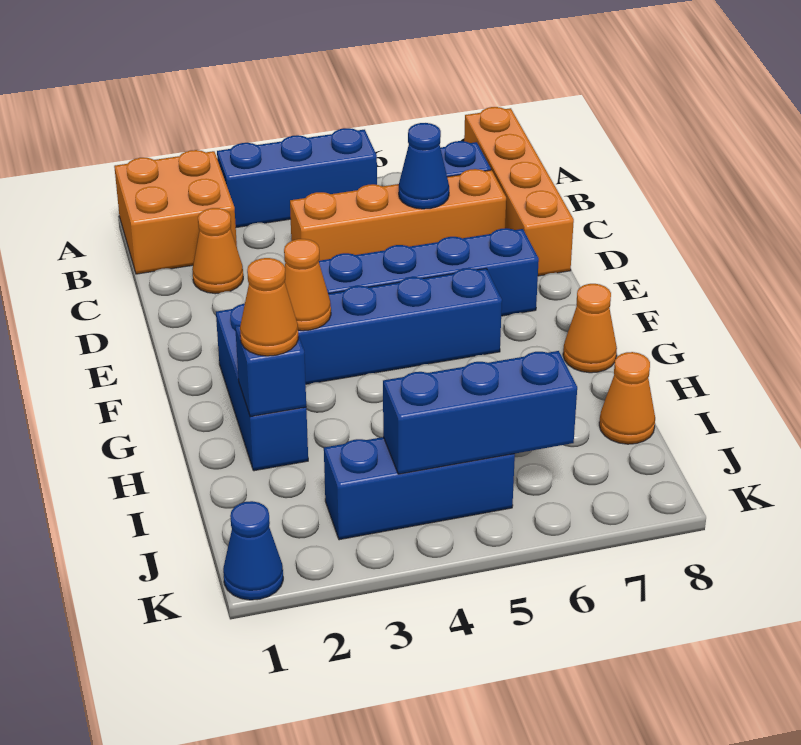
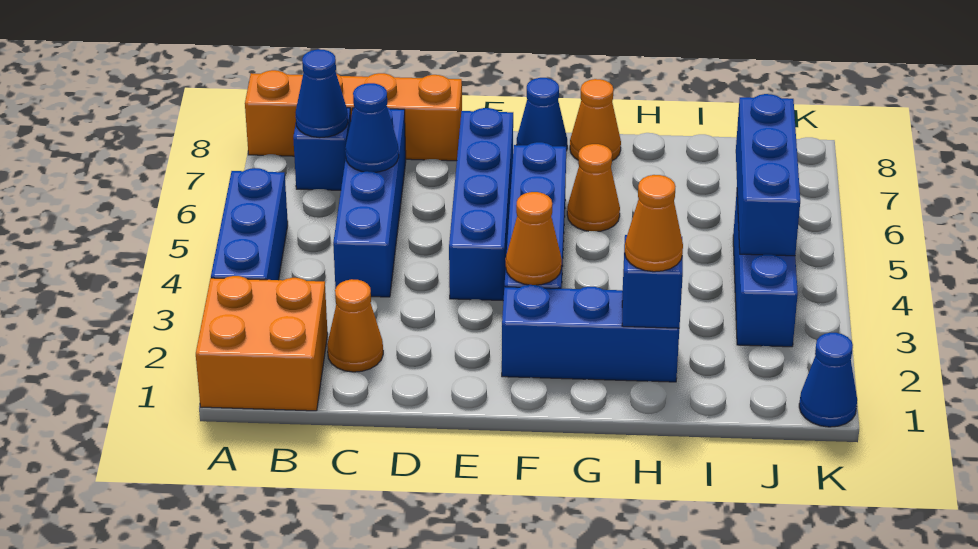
none -> blue cone B7 level 2
orange brick C4:C7 level 1 -> blue brick C4:C7 level 1
none -> blue cone F8 level 1
orange cone I8 level 1 -> orange cone G6 level 1

